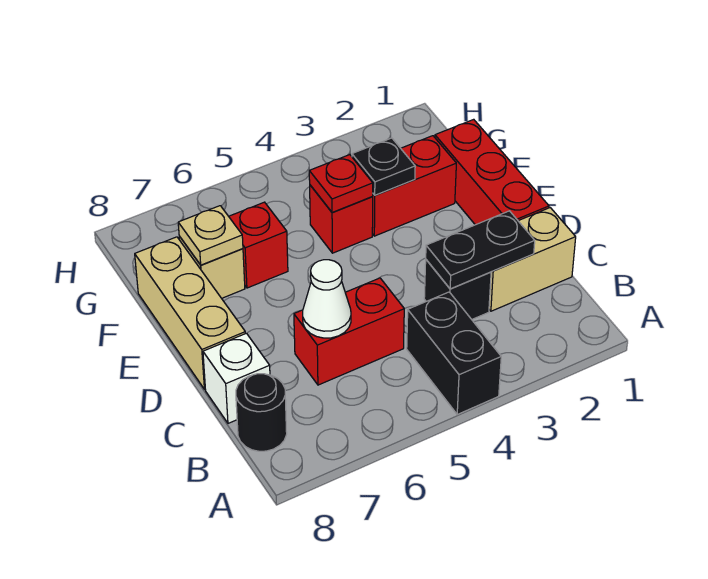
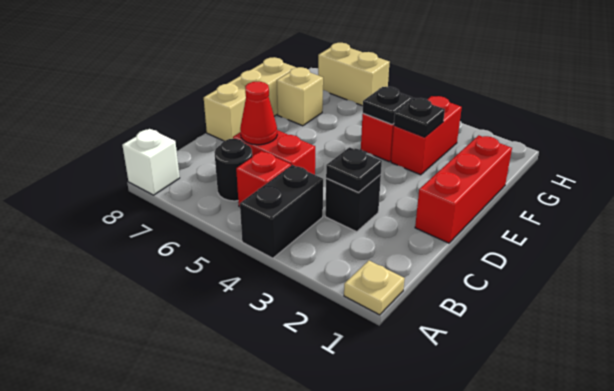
black round brick B8 level 1 -> black round brick B6 level 1
tan brick C1:C2 level 1 -> tan brick H6:H7 level 1
black plate C2:C3 level 2 -> black plate C3 level 2
white cone C6 level 2 -> red cone C6 level 2
white brick C8 level 1 -> white brick A8 level 1
red brick F2:F3 level 1 -> red brick F3:G3 level 1
red plate F4 level 2 -> black plate F4 level 2
red brick F6 level 1 -> red brick B5 level 1
tan plate F7 level 2 -> tan plate A1 level 1

